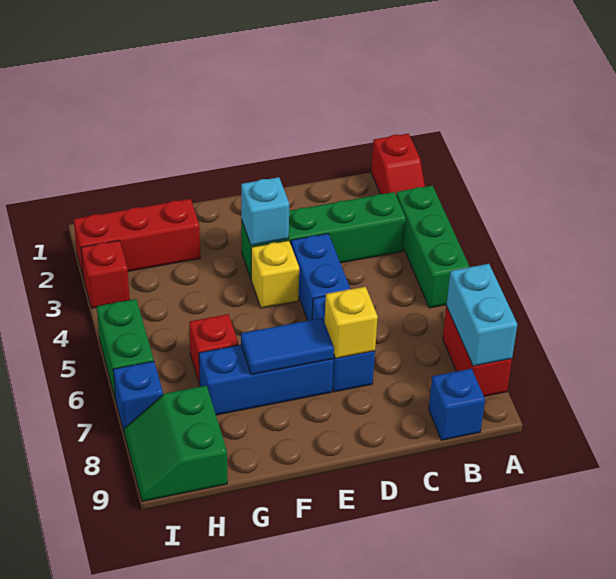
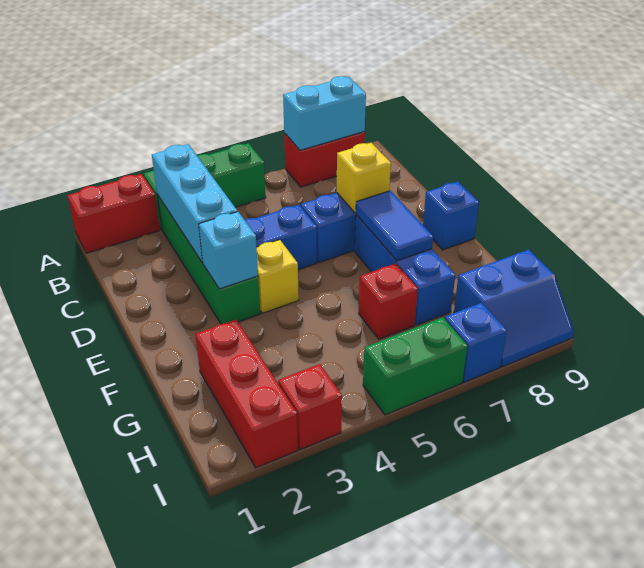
red slope A1:A2 level 1 top 1 -> red brick A1:A2 level 1
none -> cyan brick B3:D3 level 2
blue brick B9 level 1 -> blue brick E9 level 1
green slope H8:I9 level 1 top H -> blue slope H8:I9 level 1 top H

